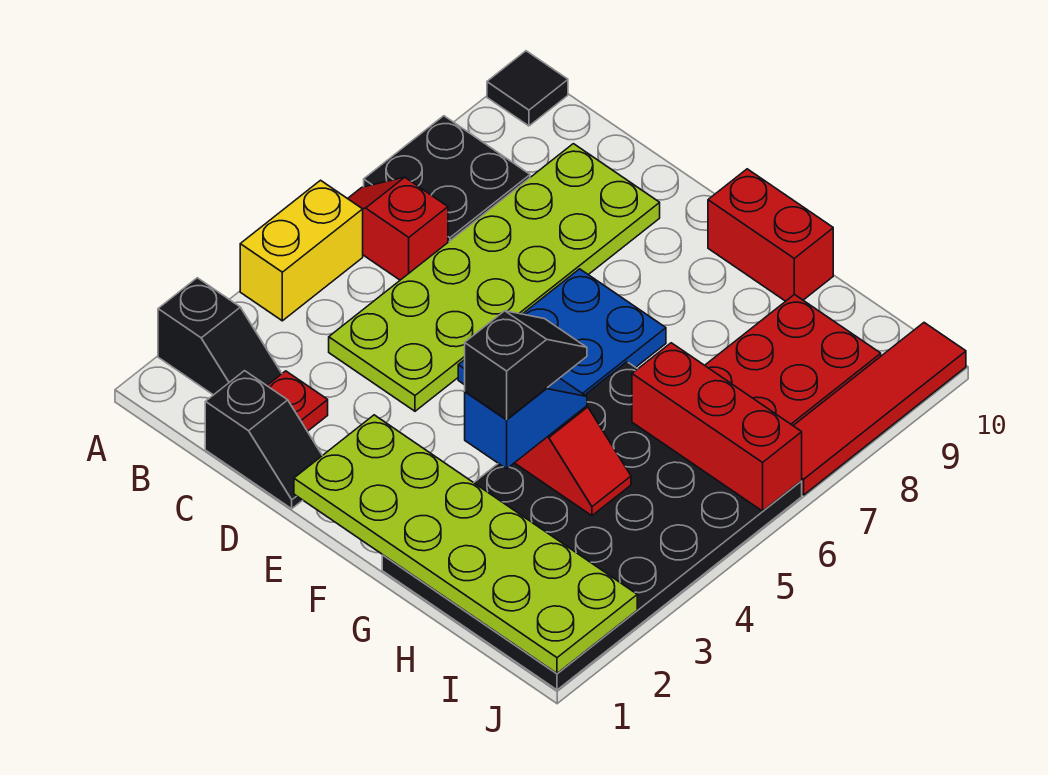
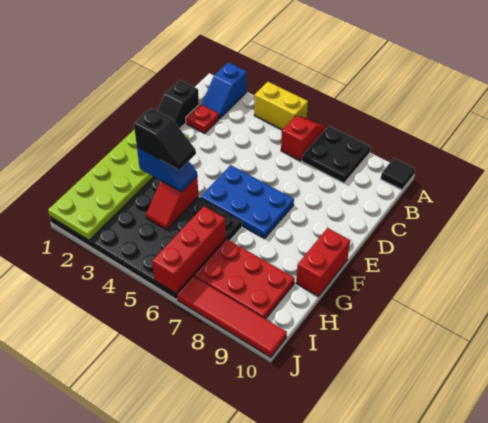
black slope A2:B2 level 1 top A -> blue slope A2:B2 level 1 top A
lime plate C4:D9 level 1 -> none

